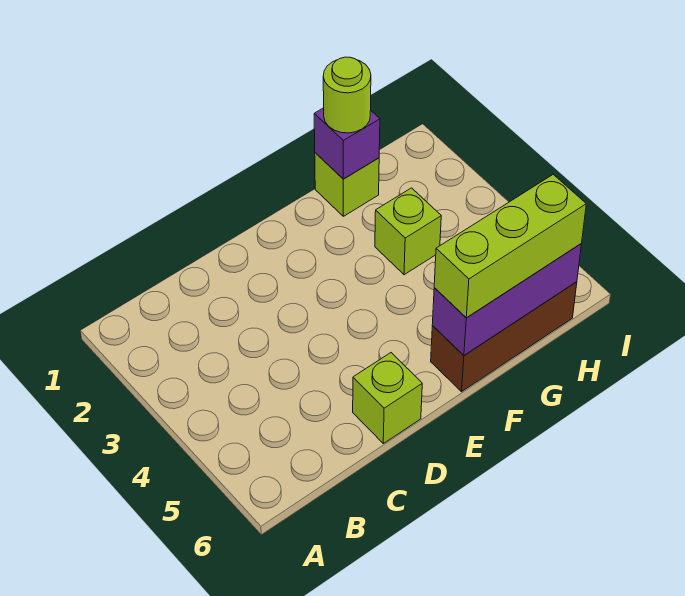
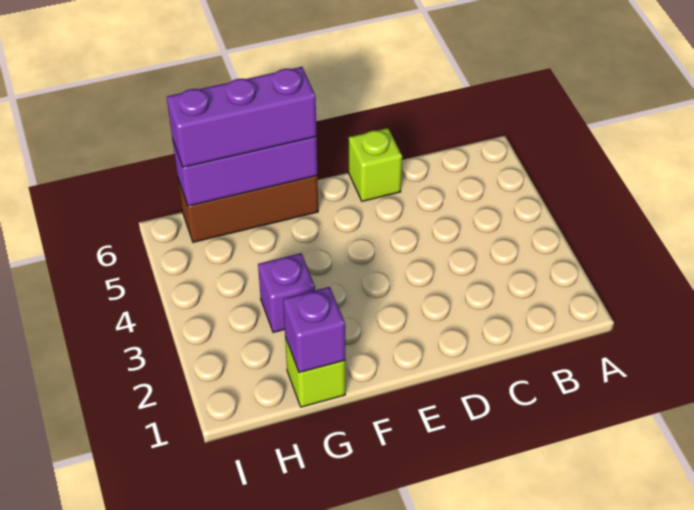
lime brick F6:H6 level 3 -> purple brick F6:H6 level 3
lime round brick G1 level 3 -> none
lime brick G3 level 1 -> purple brick G3 level 1

